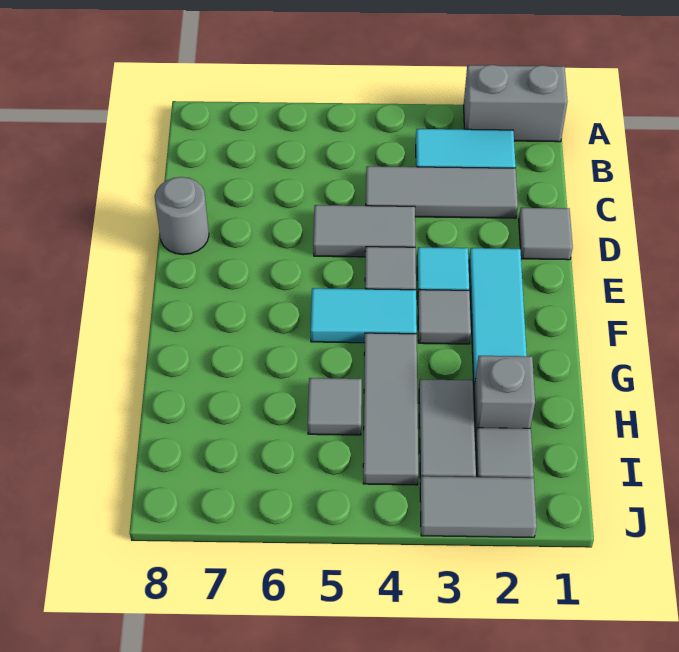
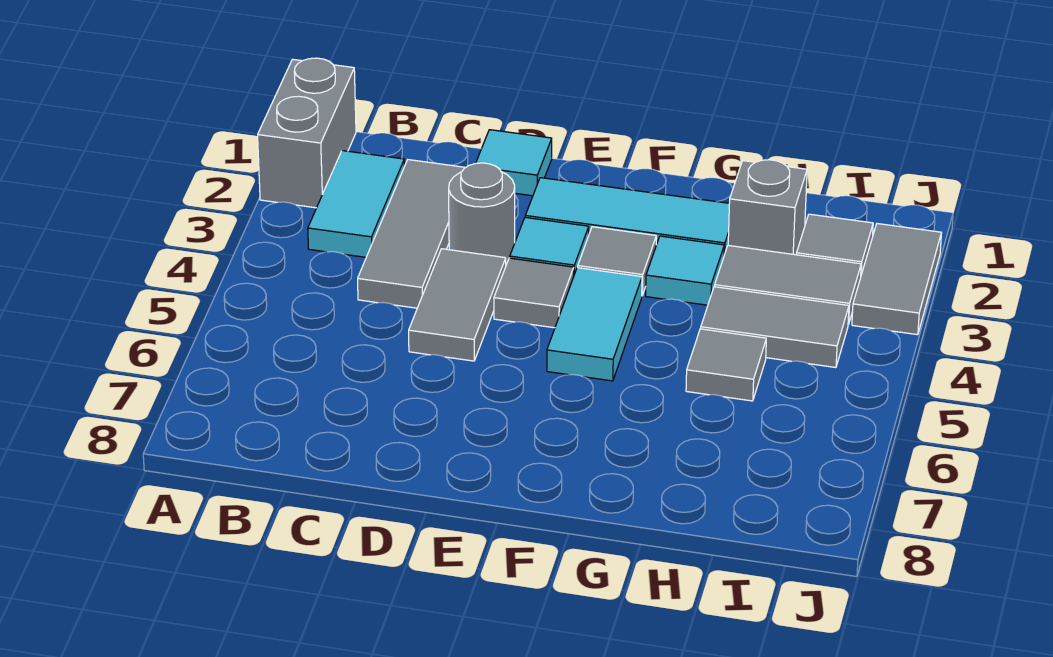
grey tile D1 level 1 -> cyan tile D1 level 1
grey round brick D8 level 1 -> grey round brick D3 level 1
none -> cyan tile G3 level 1
grey tile G4:I4 level 1 -> grey tile H4:I4 level 1

